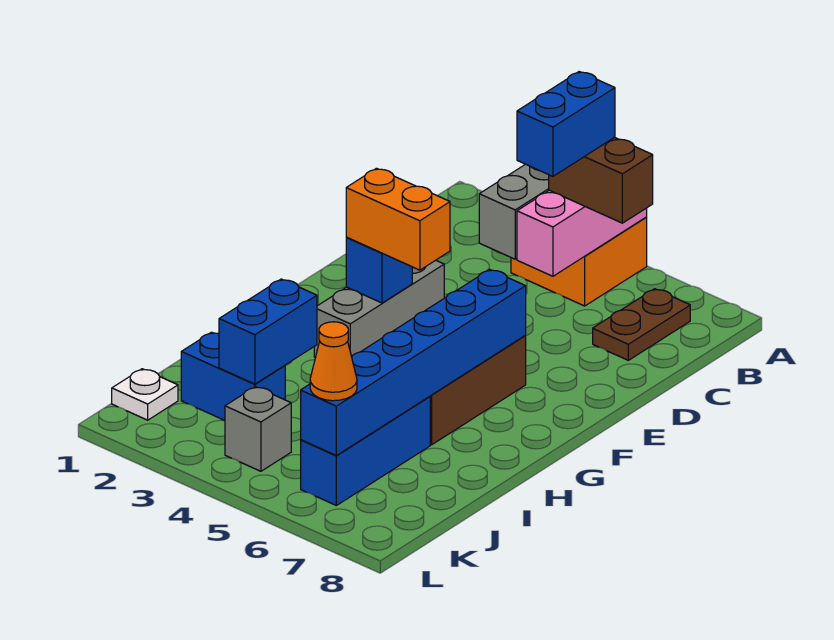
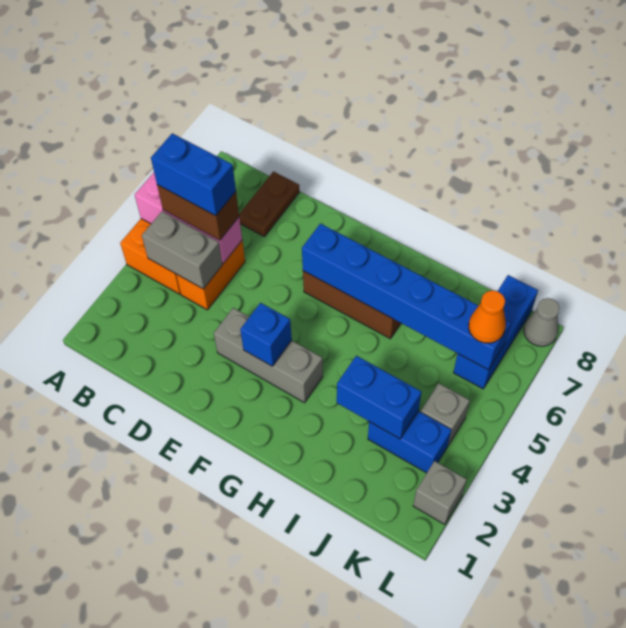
brown brick B5:B6 level 3 -> brown brick B5:C5 level 3
brown plate B7:C7 level 1 -> brown plate C7:C8 level 1
orange brick F3:F4 level 3 -> orange brick C4:C5 level 1
blue brick I6:K6 level 1 -> blue brick K6:K8 level 1
blue brick J2:J3 level 1 -> blue brick J3:K3 level 1
white plate K1 level 1 -> none
none -> grey brick L2 level 1
none -> grey cone L8 level 1

